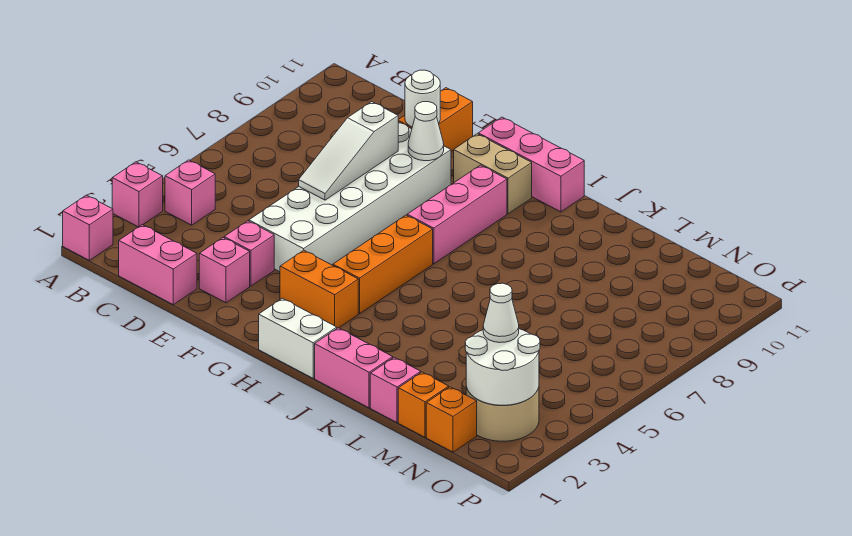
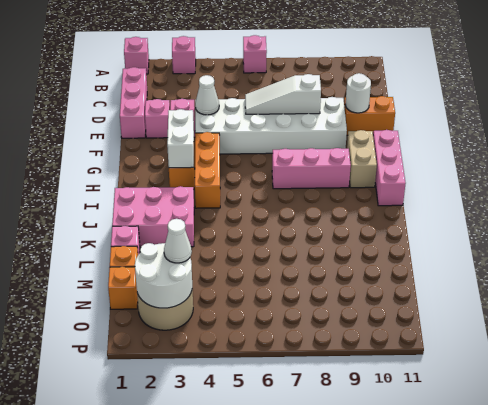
pink brick B4 level 1 -> pink brick A6 level 1
pink brick C1:D1 level 1 -> pink brick C1:E1 level 1
white cone F9 level 2 -> white cone E4 level 2
white brick H1:I1 level 1 -> white brick G3:H3 level 2
orange brick H4:H6 level 1 -> orange brick G4:I4 level 1
pink brick J1:K1 level 1 -> pink brick J1:K3 level 1

